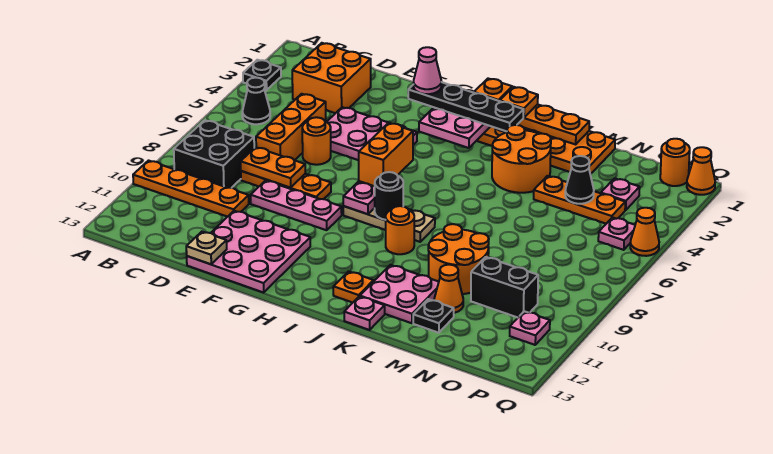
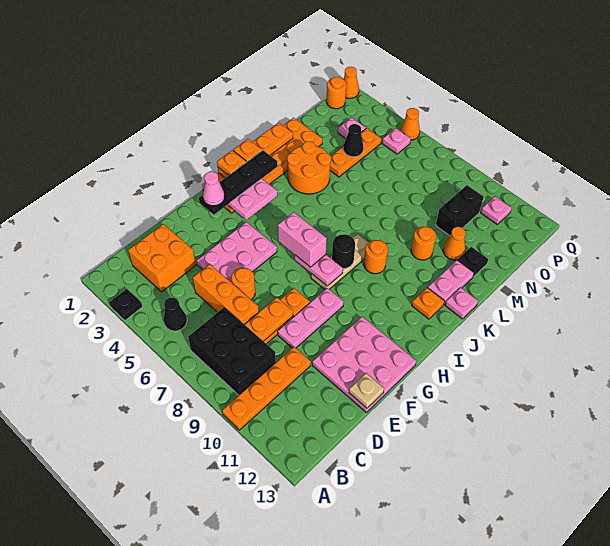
black brick B8:C9 level 1 -> black brick B7:C9 level 1
orange brick H6:H7 level 3 -> pink brick H6:H7 level 3
pink plate K11:L12 level 1 -> pink plate K12:L12 level 1
orange round brick L9:M10 level 1 -> orange round brick L10 level 1

